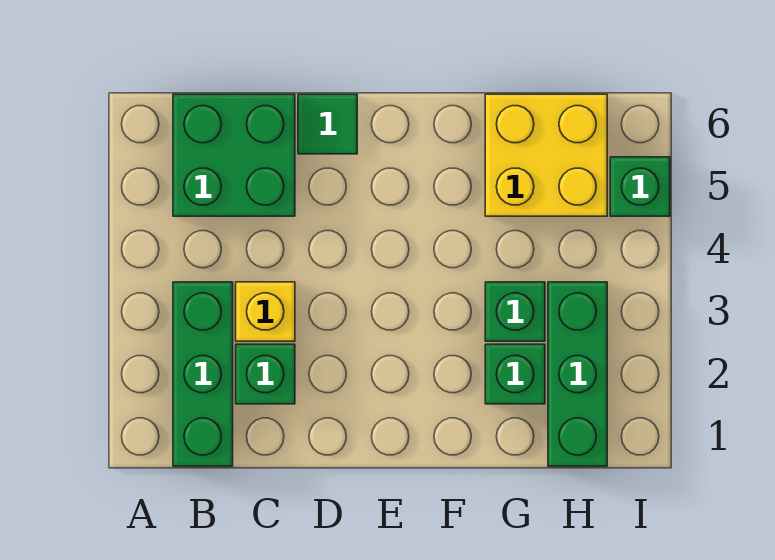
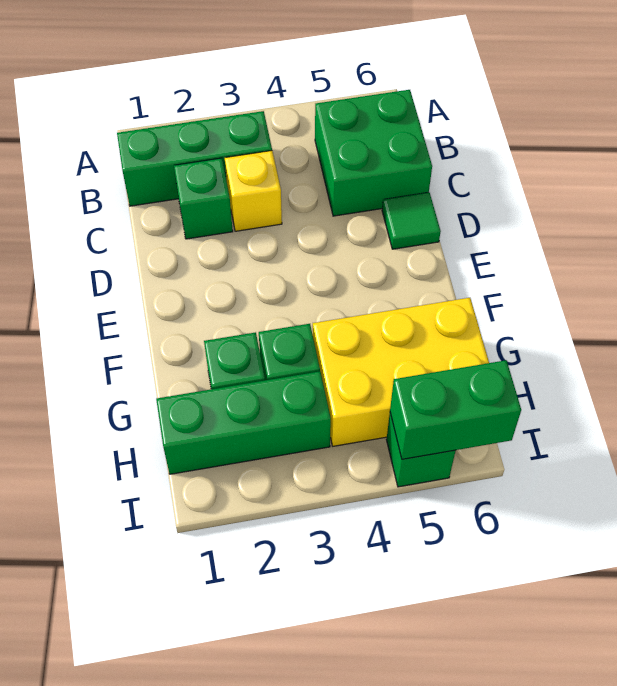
yellow brick G5:H6 level 1 -> yellow brick G4:H6 level 1
none -> green brick I5:I6 level 2

